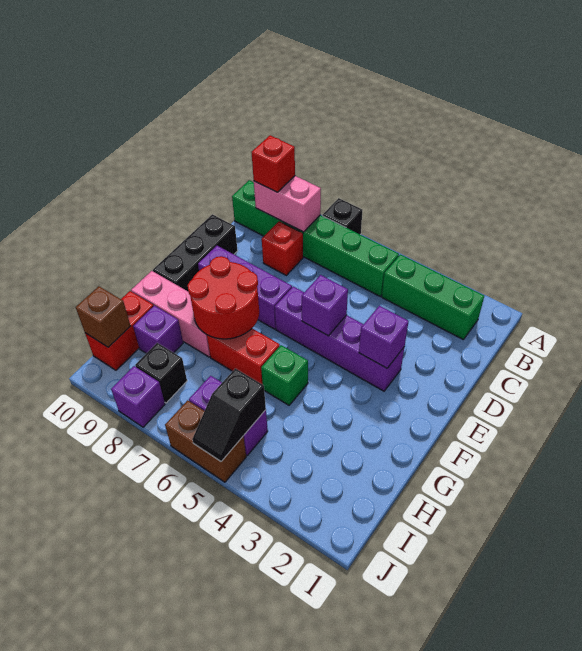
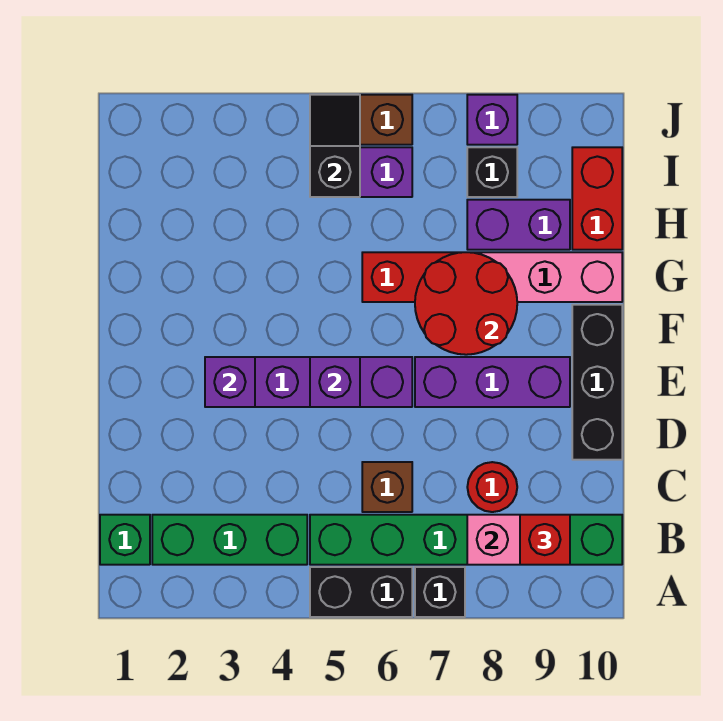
none -> black brick A5:A6 level 1
red brick C8 level 1 -> red round brick C8 level 1
green brick G5 level 1 -> green brick B1 level 1
purple brick H9 level 1 -> purple brick H8:H9 level 1
brown brick I10 level 2 -> brown brick C6 level 1

